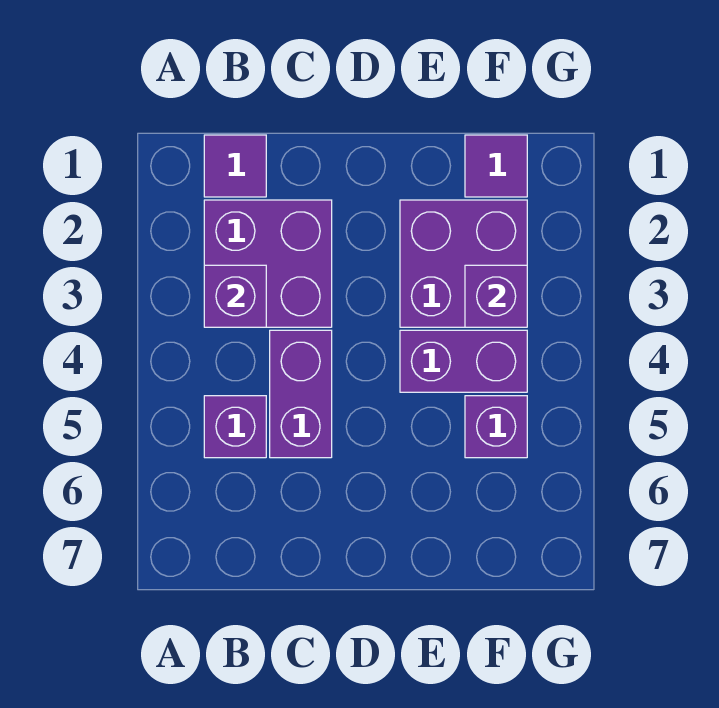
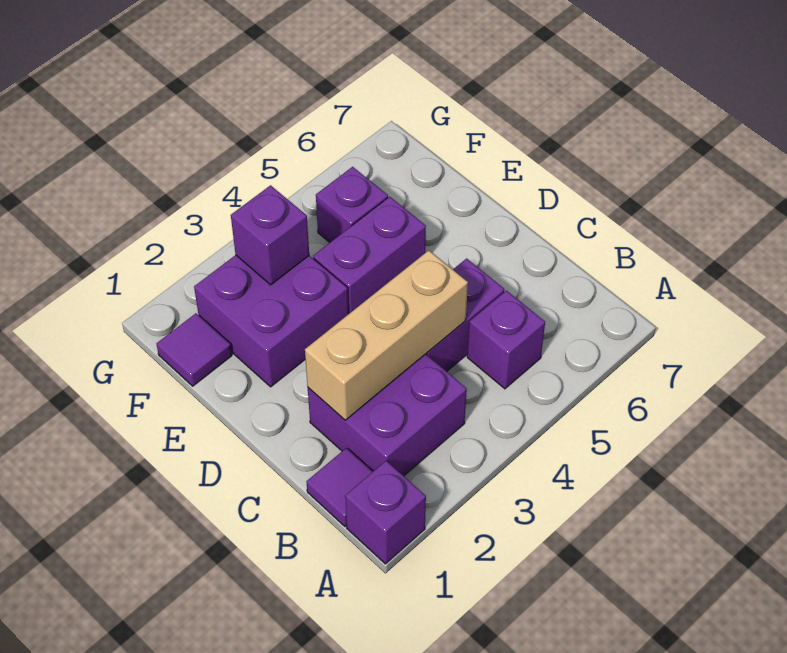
purple brick B3 level 2 -> purple brick A1 level 1
none -> tan brick C2:C4 level 2
purple brick E4:F4 level 1 -> purple brick E4:E5 level 1

